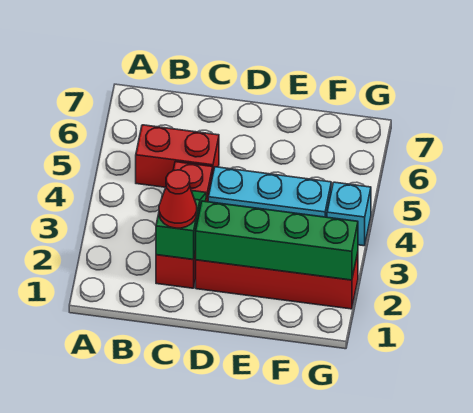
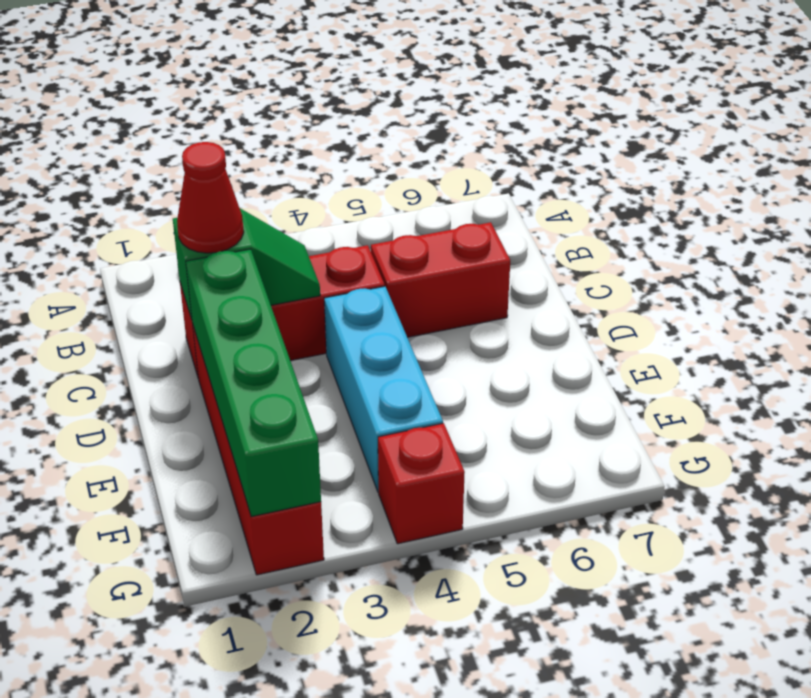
red brick B5:C5 level 1 -> red brick C5:C6 level 1
cyan brick G4 level 1 -> red brick G4 level 1

